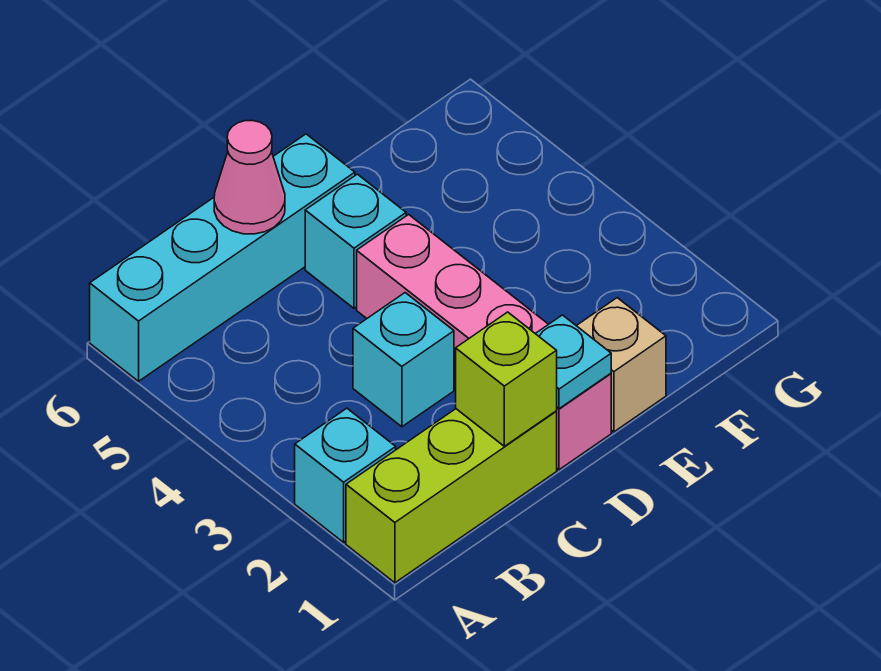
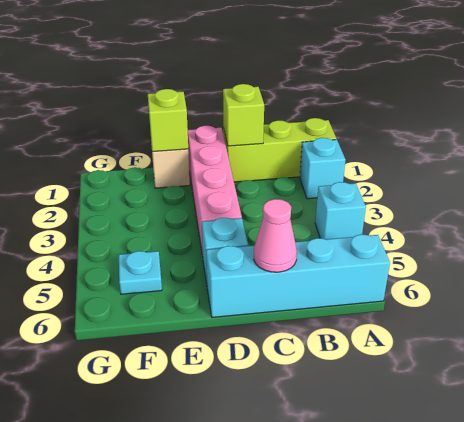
cyan brick C3 level 1 -> cyan brick A4 level 1
cyan plate D1 level 2 -> cyan plate F5 level 1
none -> lime brick E1 level 2

